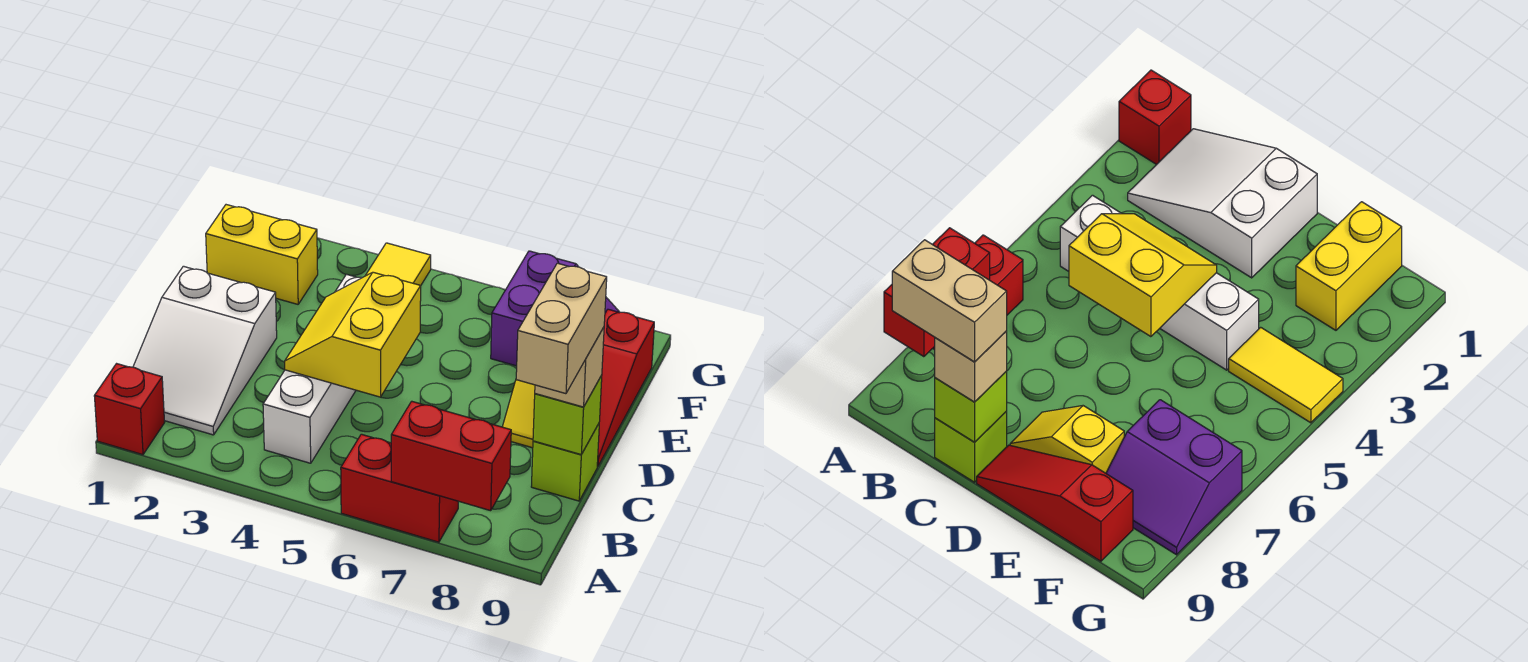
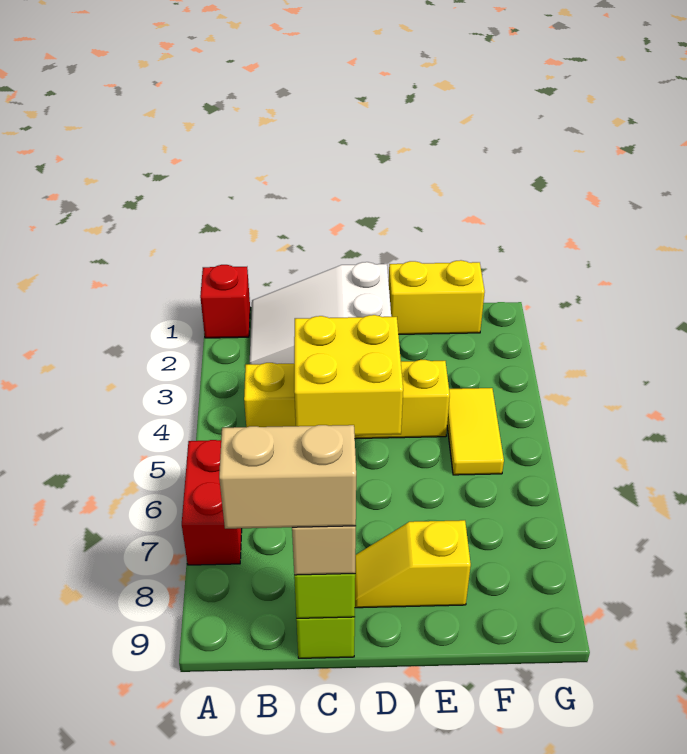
red brick A7:A8 level 2 -> none
white brick B4:E4 level 1 -> yellow brick B4:E4 level 1
yellow slope C4:D5 level 2 top 5 -> yellow brick C4:D5 level 2
red slope D9:F9 level 1 top F -> none
yellow brick F1:F2 level 1 -> yellow brick E1:F1 level 1
yellow tile F4:G4 level 1 -> yellow tile F4:F5 level 1
purple slope F7:G8 level 1 top 7 -> none

